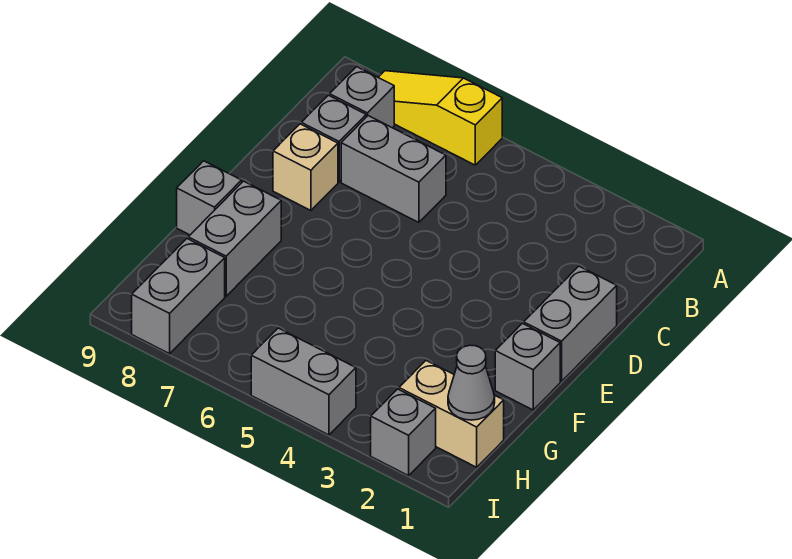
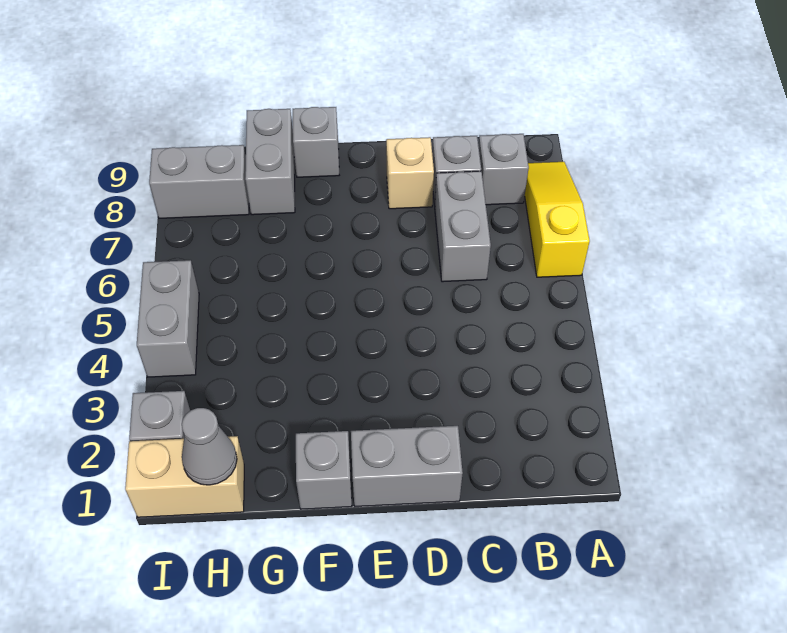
grey brick F8:G8 level 1 -> grey brick G8:G9 level 1
tan brick H1:H2 level 1 -> tan brick H1:I1 level 1

